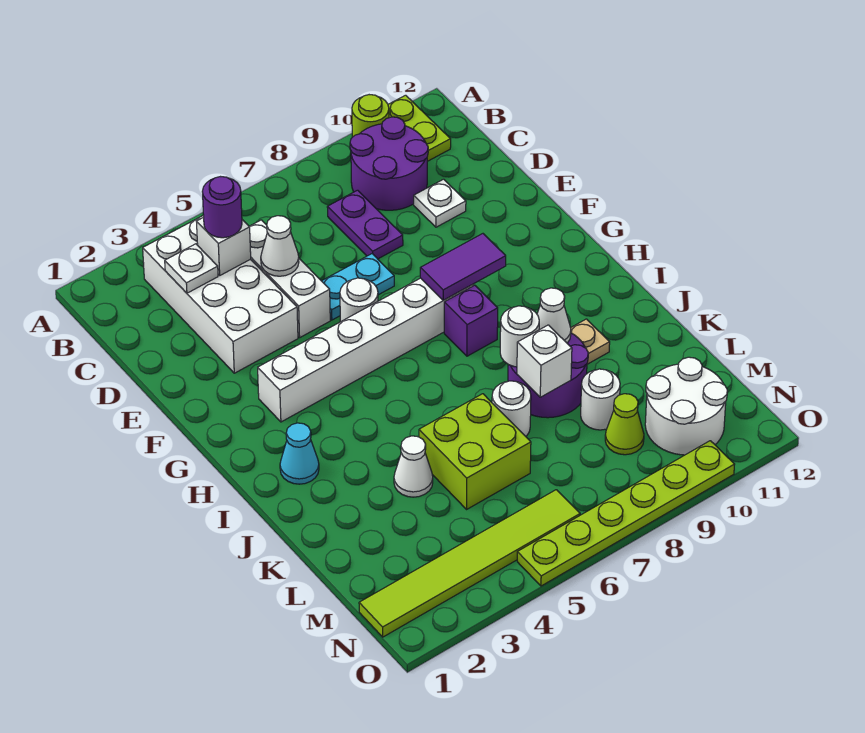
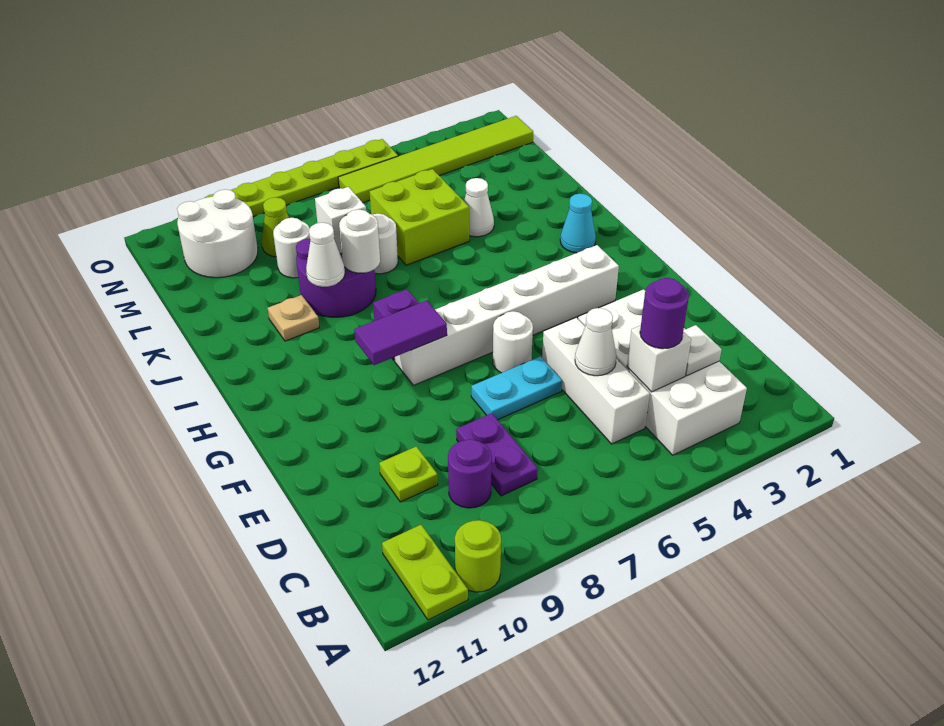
purple round brick B9:C10 level 1 -> purple round brick C9 level 1
white plate D10 level 1 -> lime plate D10 level 1

